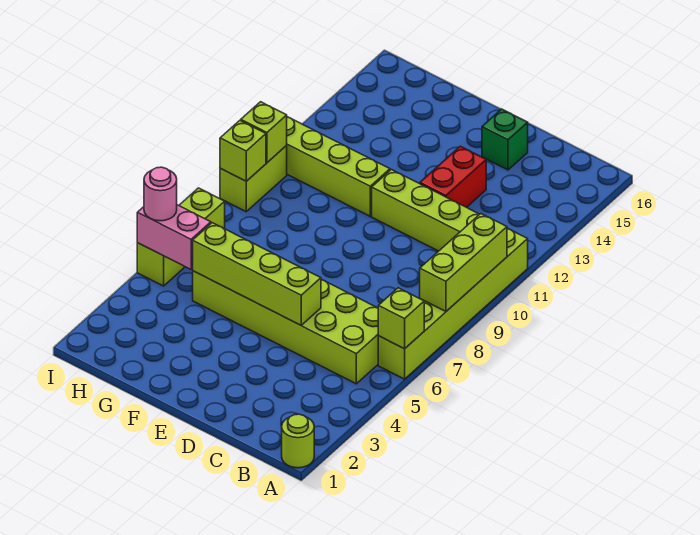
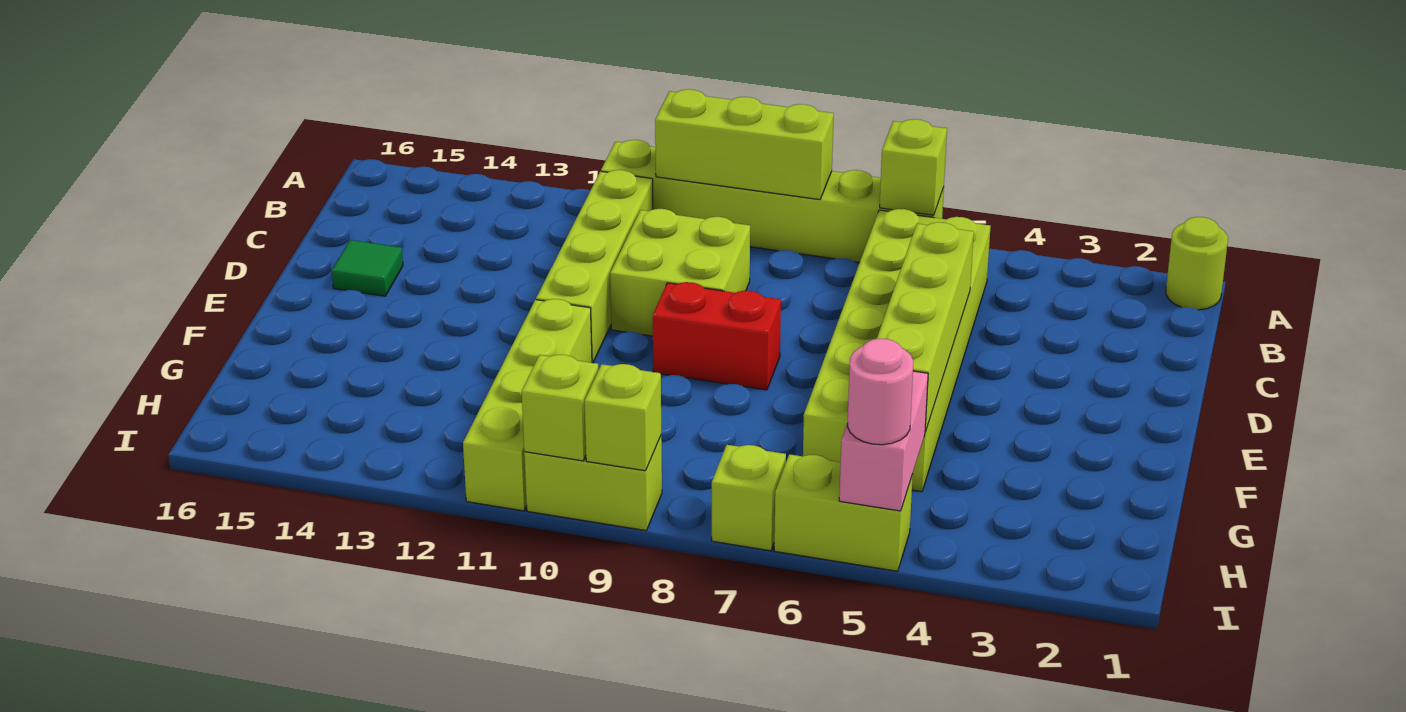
none -> lime brick C9:D10 level 1
red brick D12:D13 level 1 -> red brick E8:E9 level 1
green brick D15 level 1 -> green tile D15 level 1

